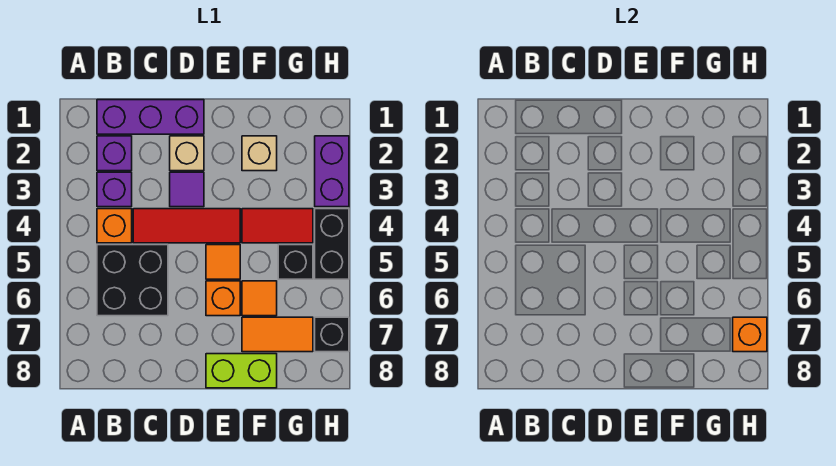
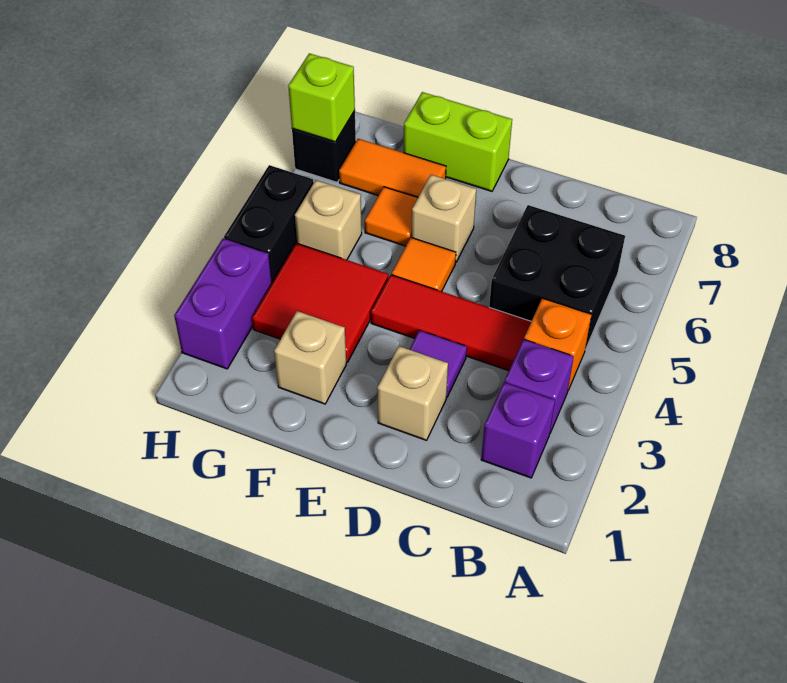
purple brick B1:D1 level 1 -> none
orange brick E6 level 1 -> tan brick E6 level 1
red tile F4:G4 level 1 -> red tile F3:G4 level 1
black brick G5 level 1 -> tan brick G5 level 1
orange brick H7 level 2 -> lime brick H7 level 2

